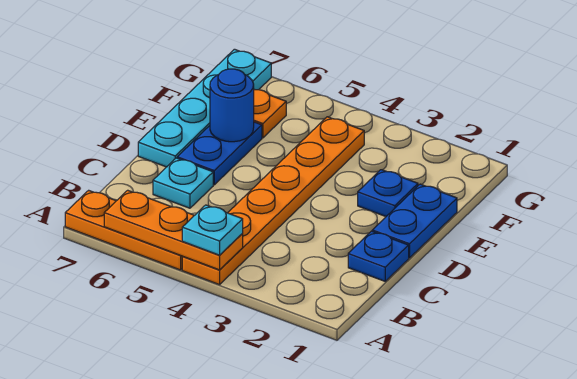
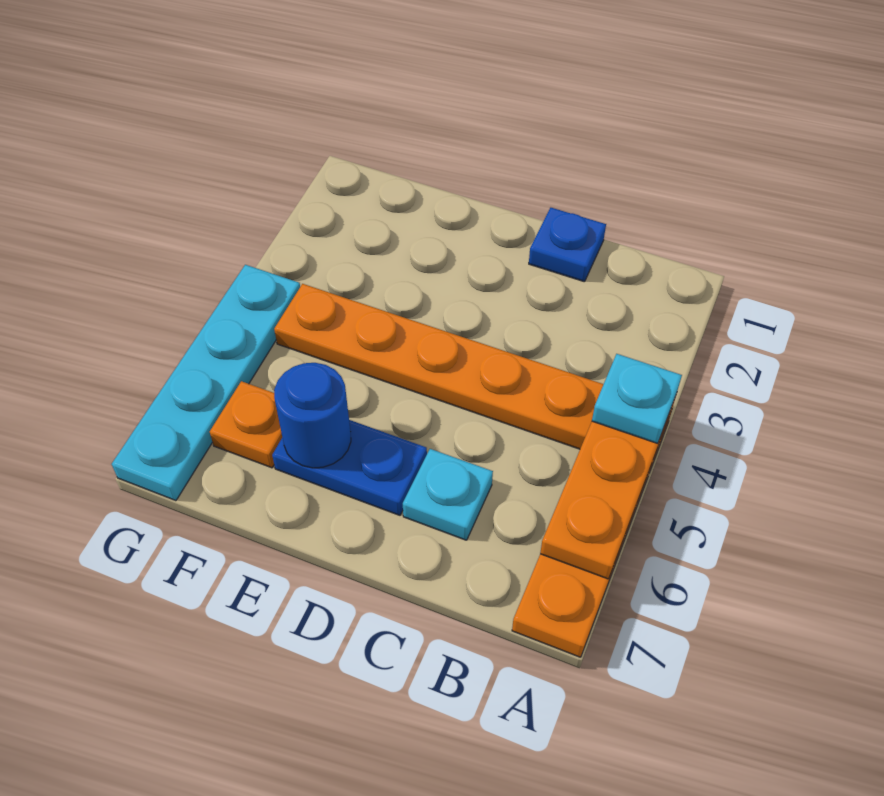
blue plate D1:E1 level 1 -> none
cyan plate D7:G7 level 1 -> cyan plate G4:G7 level 1
blue plate E2 level 1 -> none

